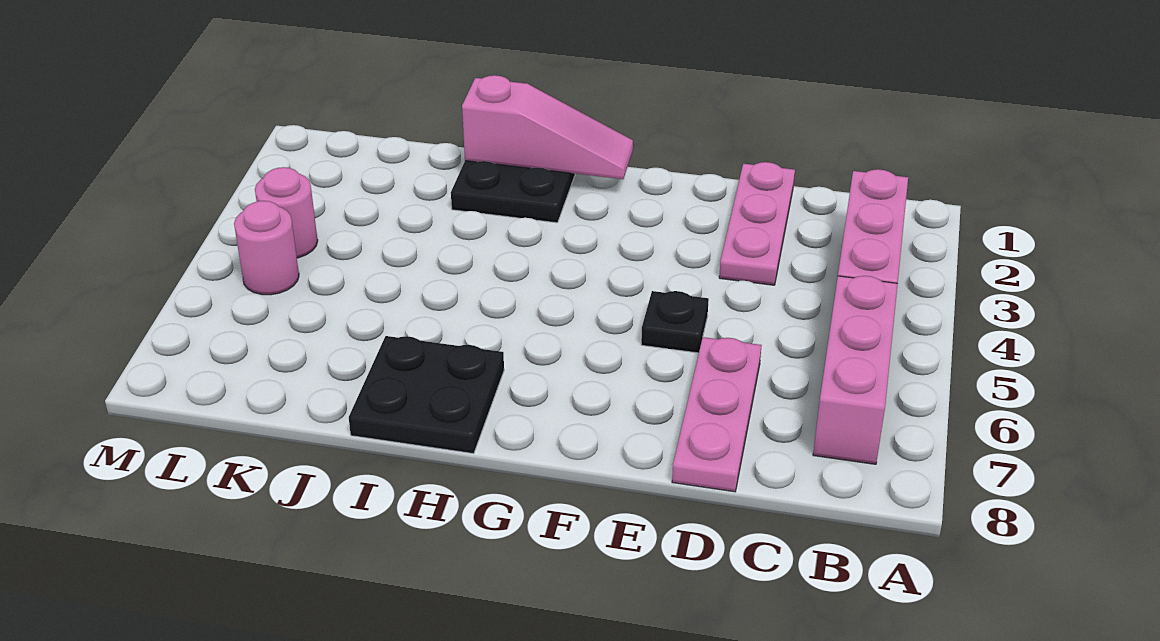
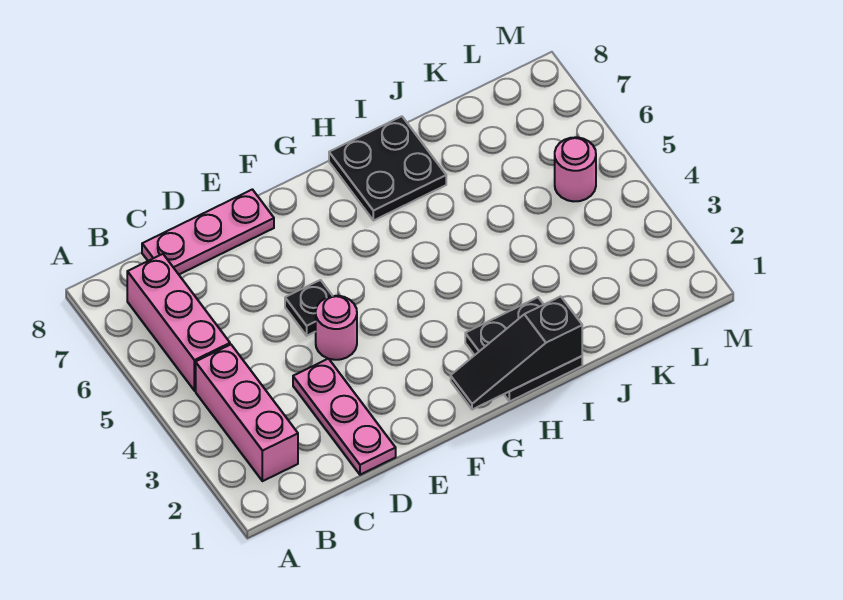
pink plate D6:D8 level 1 -> pink plate C8:E8 level 1
pink slope G1:I1 level 2 top I -> black slope G1:I1 level 2 top I
pink round brick L4 level 1 -> pink round brick E4 level 1

